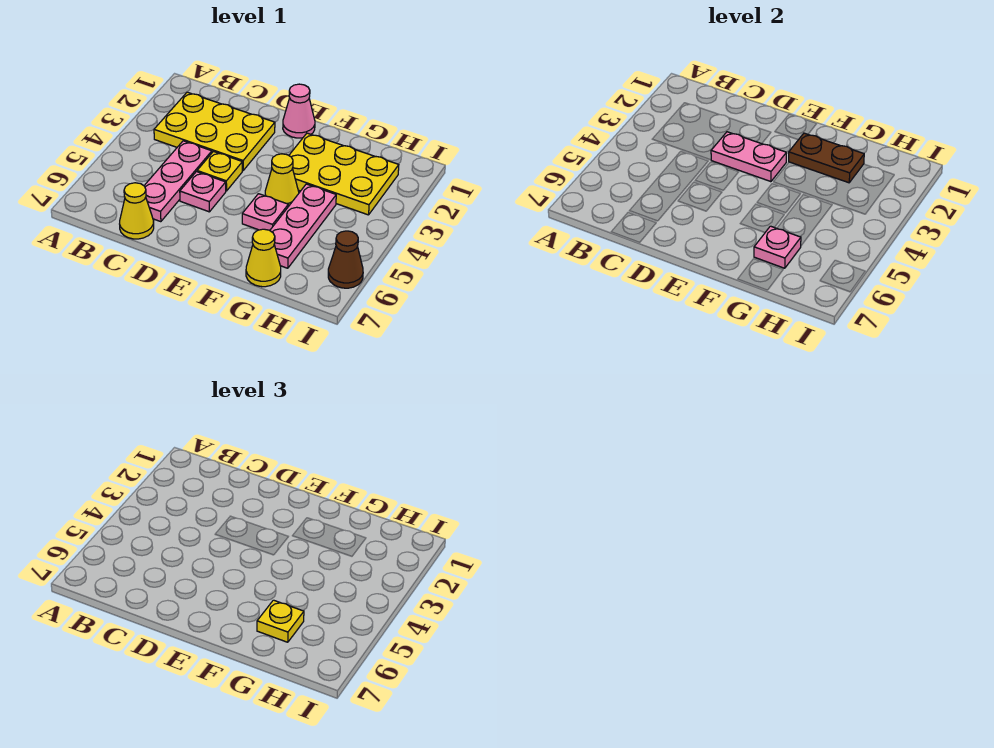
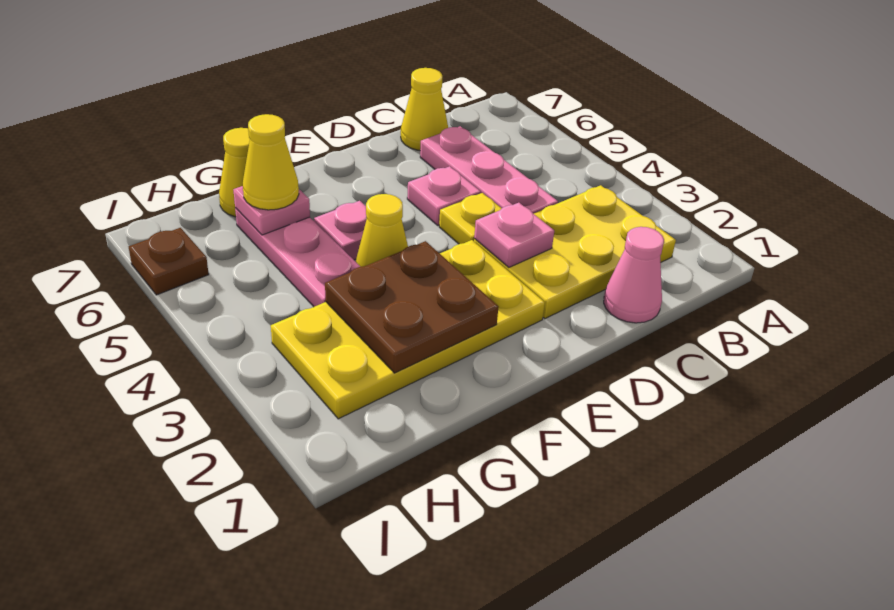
pink plate D3:E3 level 2 -> pink plate D3 level 2
pink cone E1 level 1 -> pink cone C1 level 1
yellow plate F2:H3 level 1 -> yellow plate E2:H3 level 1
brown plate F2:G2 level 2 -> brown plate F2:G3 level 2
yellow plate G6 level 3 -> yellow cone G6 level 3
brown cone I6 level 1 -> brown plate I6 level 1

